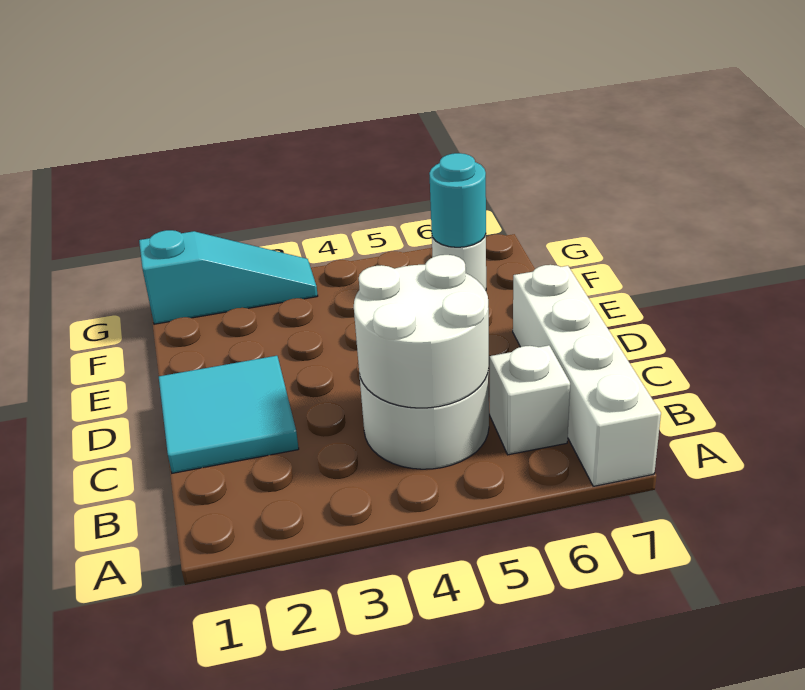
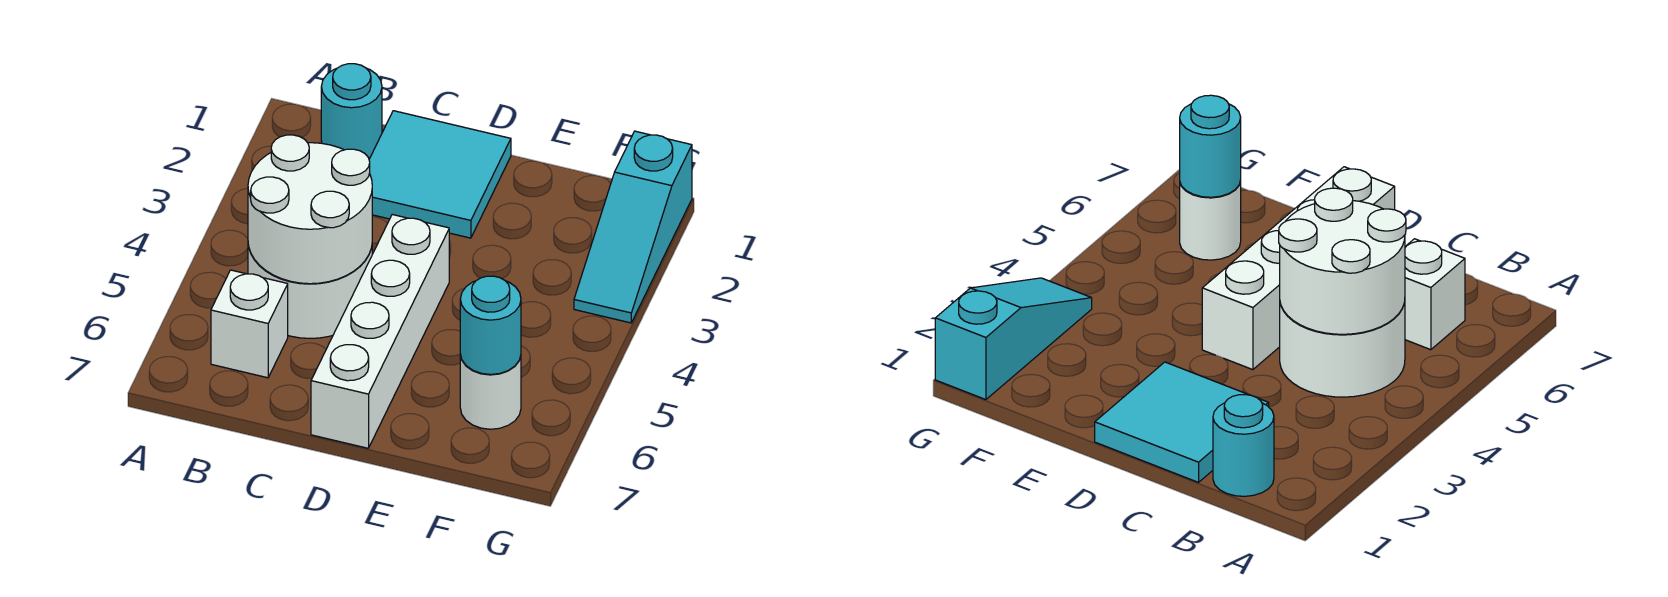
white brick A7:D7 level 1 -> white brick D4:D7 level 1
none -> cyan round brick B1 level 1

